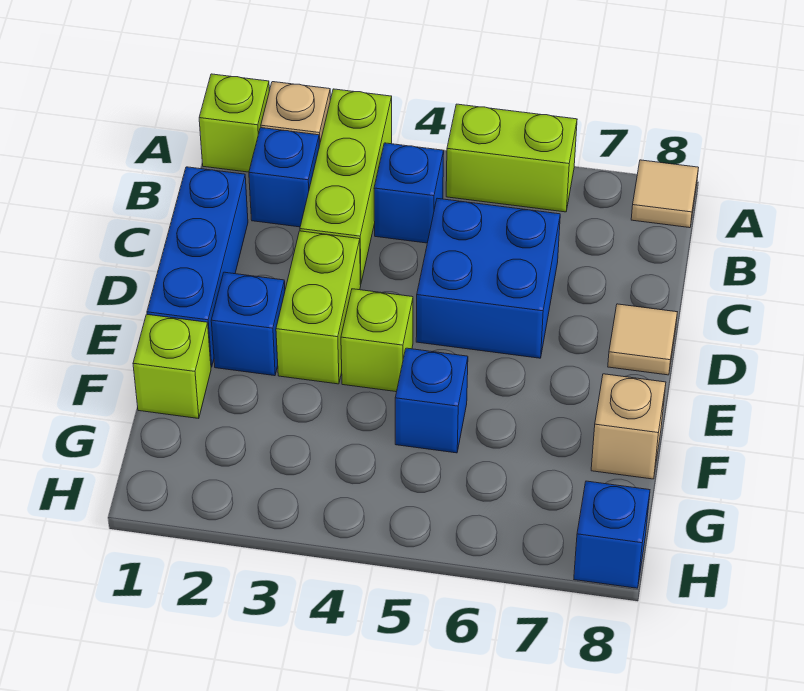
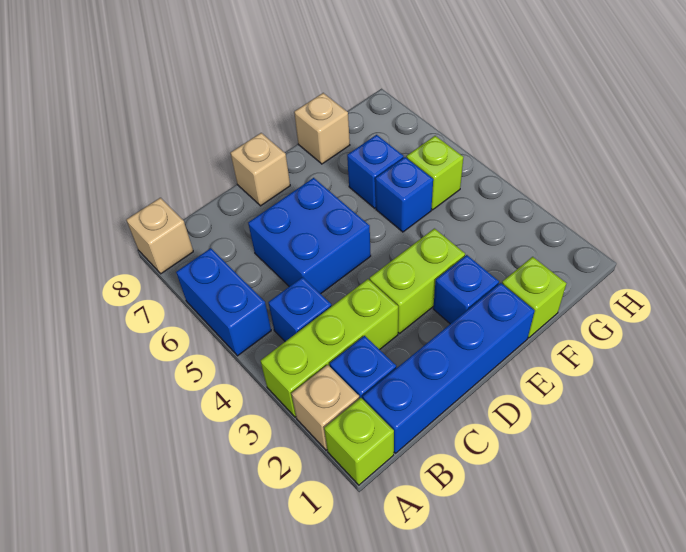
lime brick A5:A6 level 1 -> blue brick A5:A6 level 1
tan tile A8 level 1 -> tan brick A8 level 1
blue brick C1:E1 level 1 -> blue brick B1:E1 level 1
tan tile D8 level 1 -> tan brick D8 level 1
lime brick E4 level 1 -> lime brick G5 level 1
blue brick H8 level 1 -> blue brick F6 level 1

